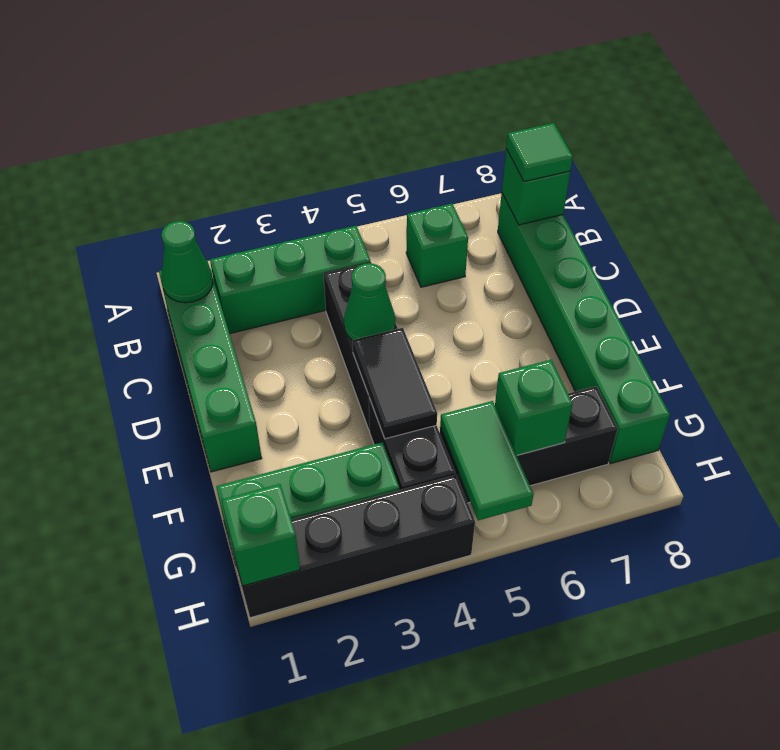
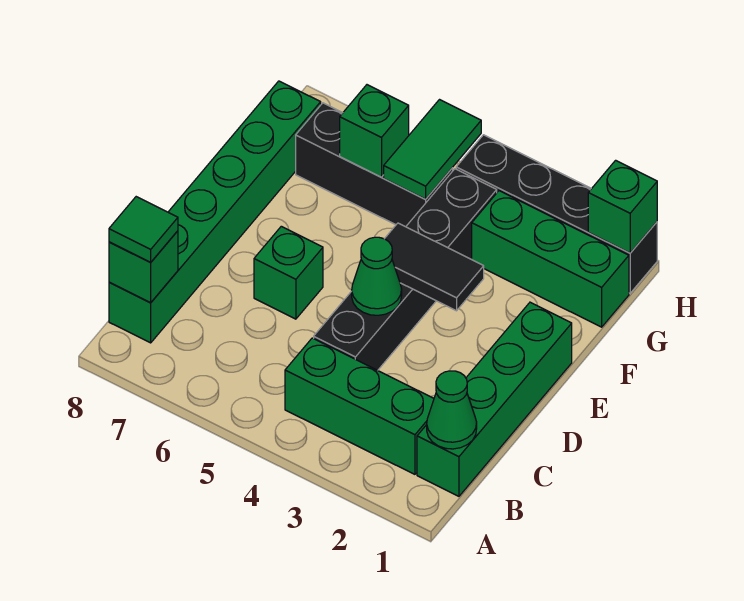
green brick B6 level 1 -> green brick D6 level 1
black tile E4:F4 level 2 -> black tile E3:E4 level 2

